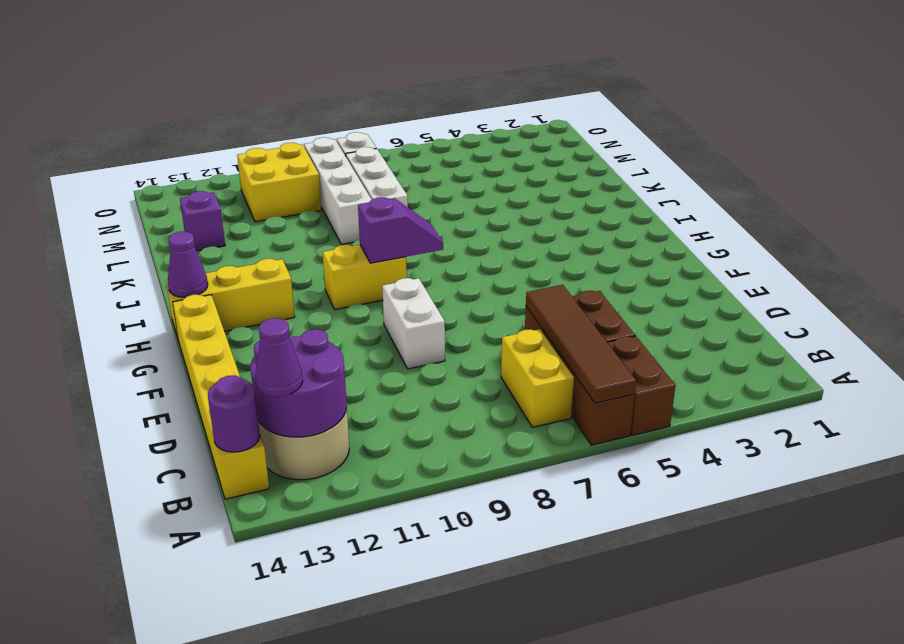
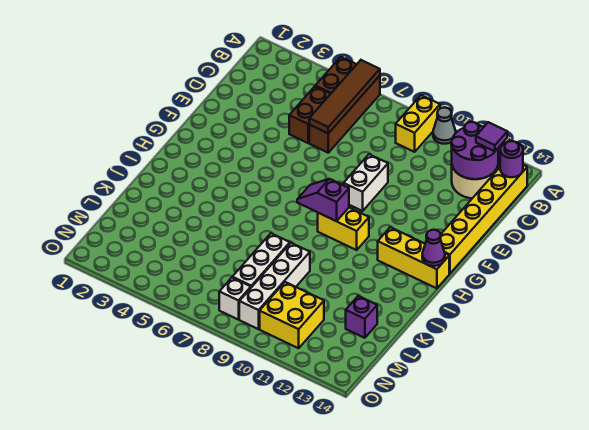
none -> grey cone A10 level 1
yellow brick B7:C7 level 1 -> yellow brick A9:B9 level 1
purple cone B13 level 3 -> purple tile B13 level 3

